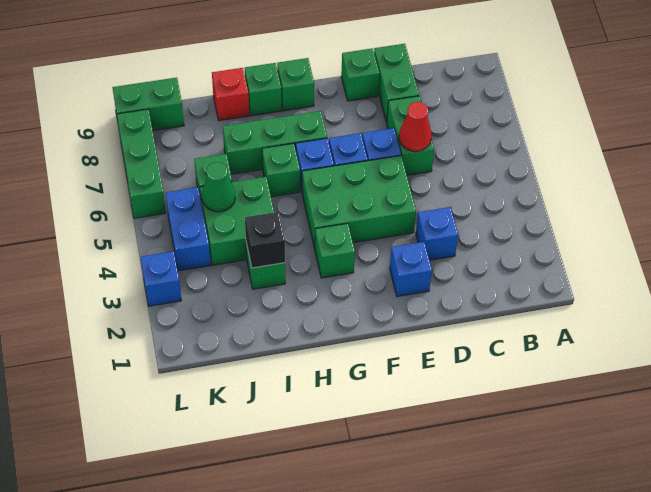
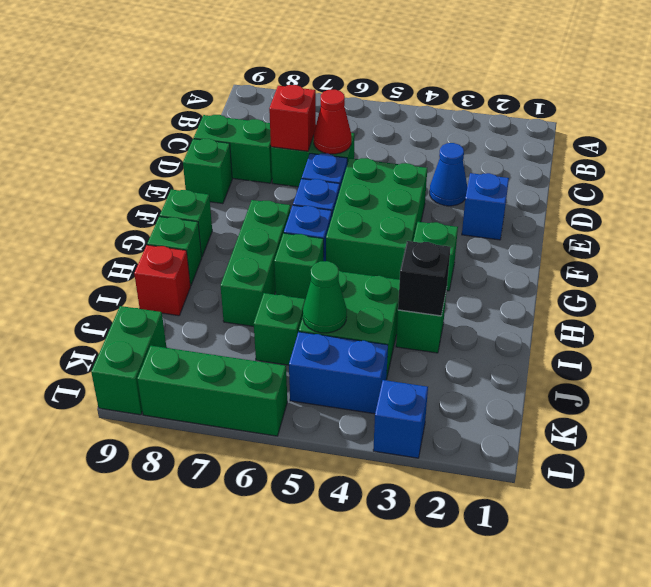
blue brick D3 level 1 -> blue cone D3 level 1
none -> red brick D7 level 2

